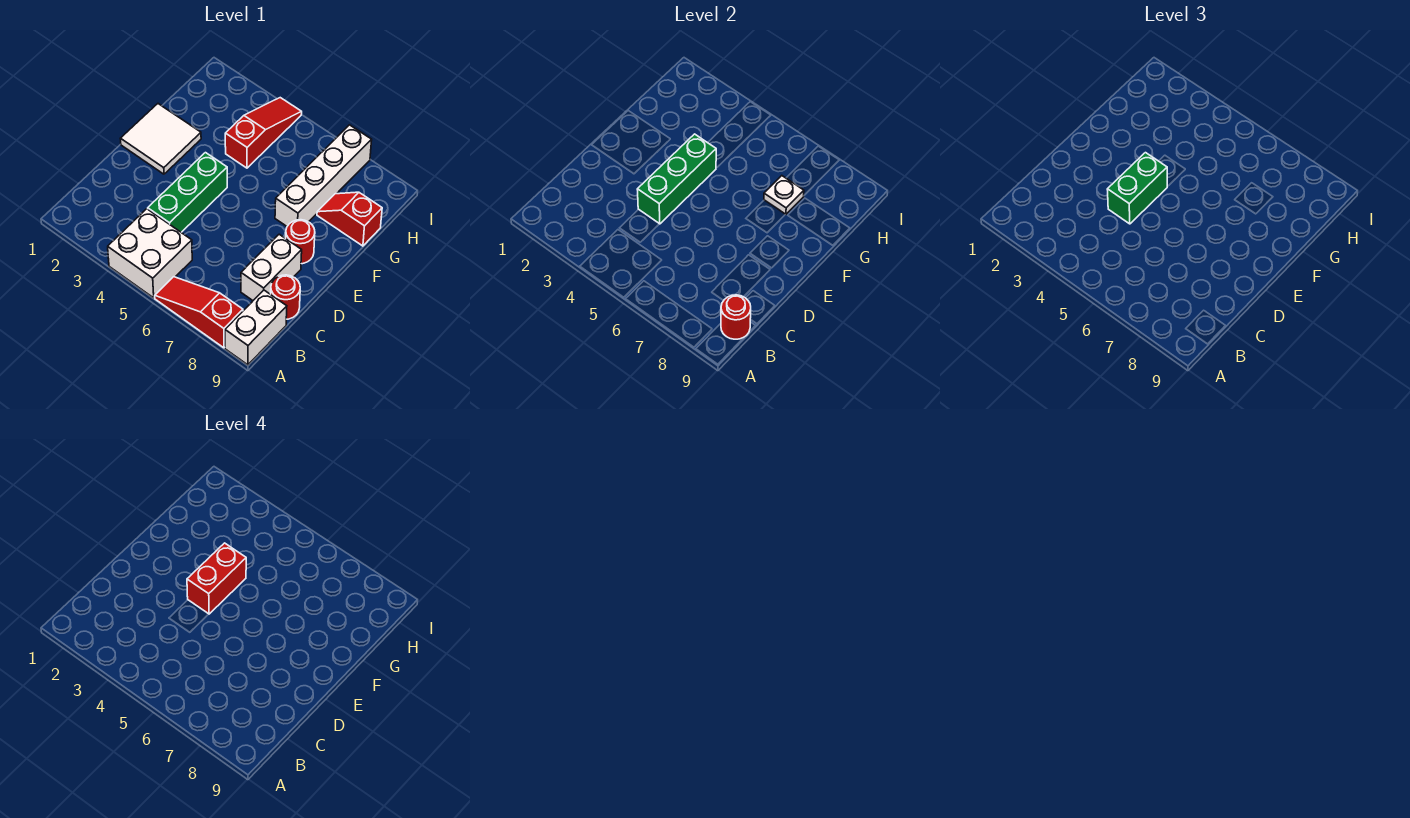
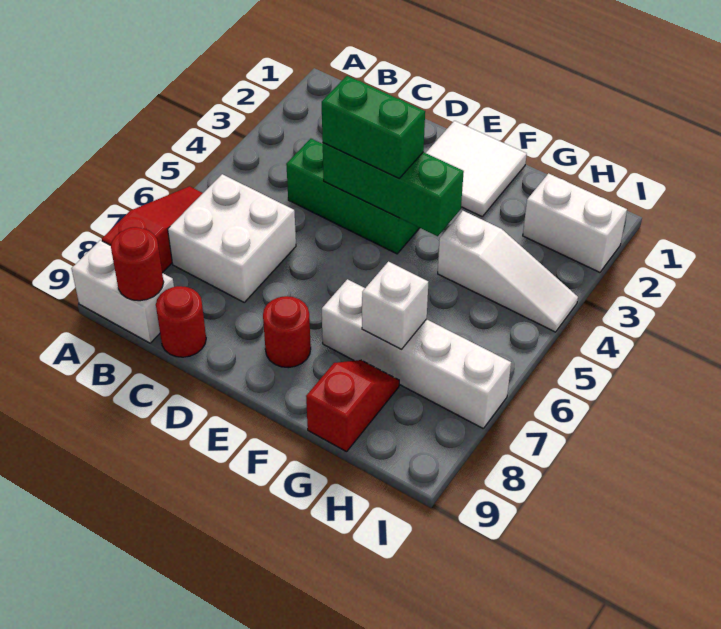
white brick A4:B5 level 1 -> white brick B6:C7 level 1
white brick C8:D8 level 1 -> white brick H2:I2 level 1
red brick E4:F4 level 4 -> none
red slope G4:I4 level 1 top G -> white slope G4:I4 level 1 top G
white plate G7 level 2 -> white brick G7 level 2

